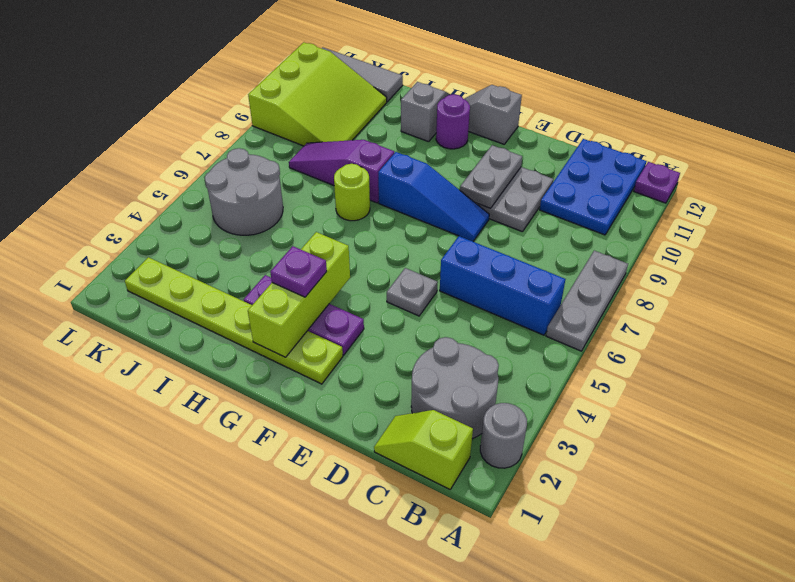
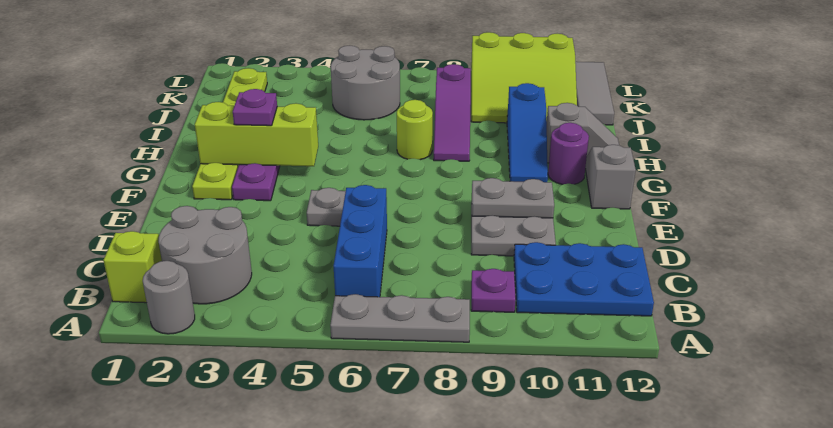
purple plate A12 level 1 -> purple plate B9 level 1
blue slope E8:G8 level 1 top G -> blue slope G10:I10 level 1 top I
purple slope H8:J8 level 1 top H -> purple slope H8:J8 level 1 top J

